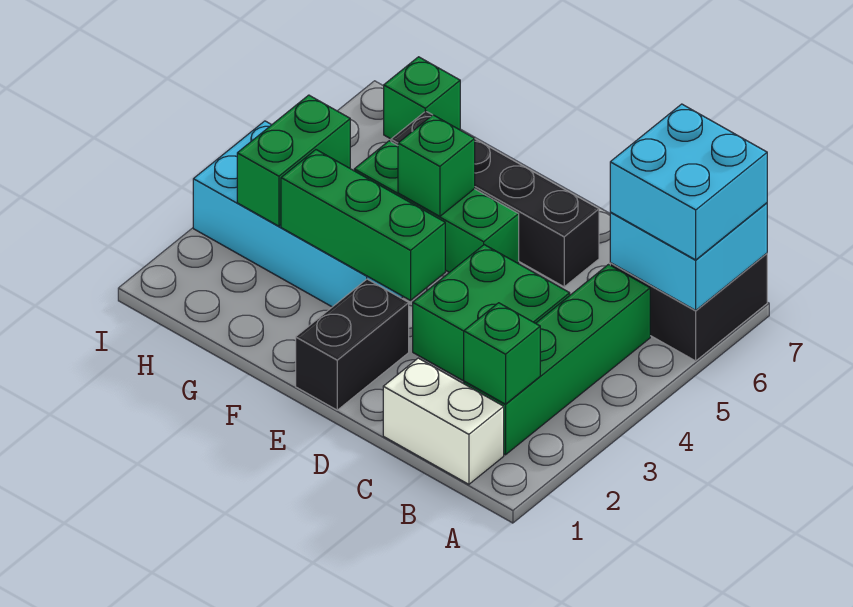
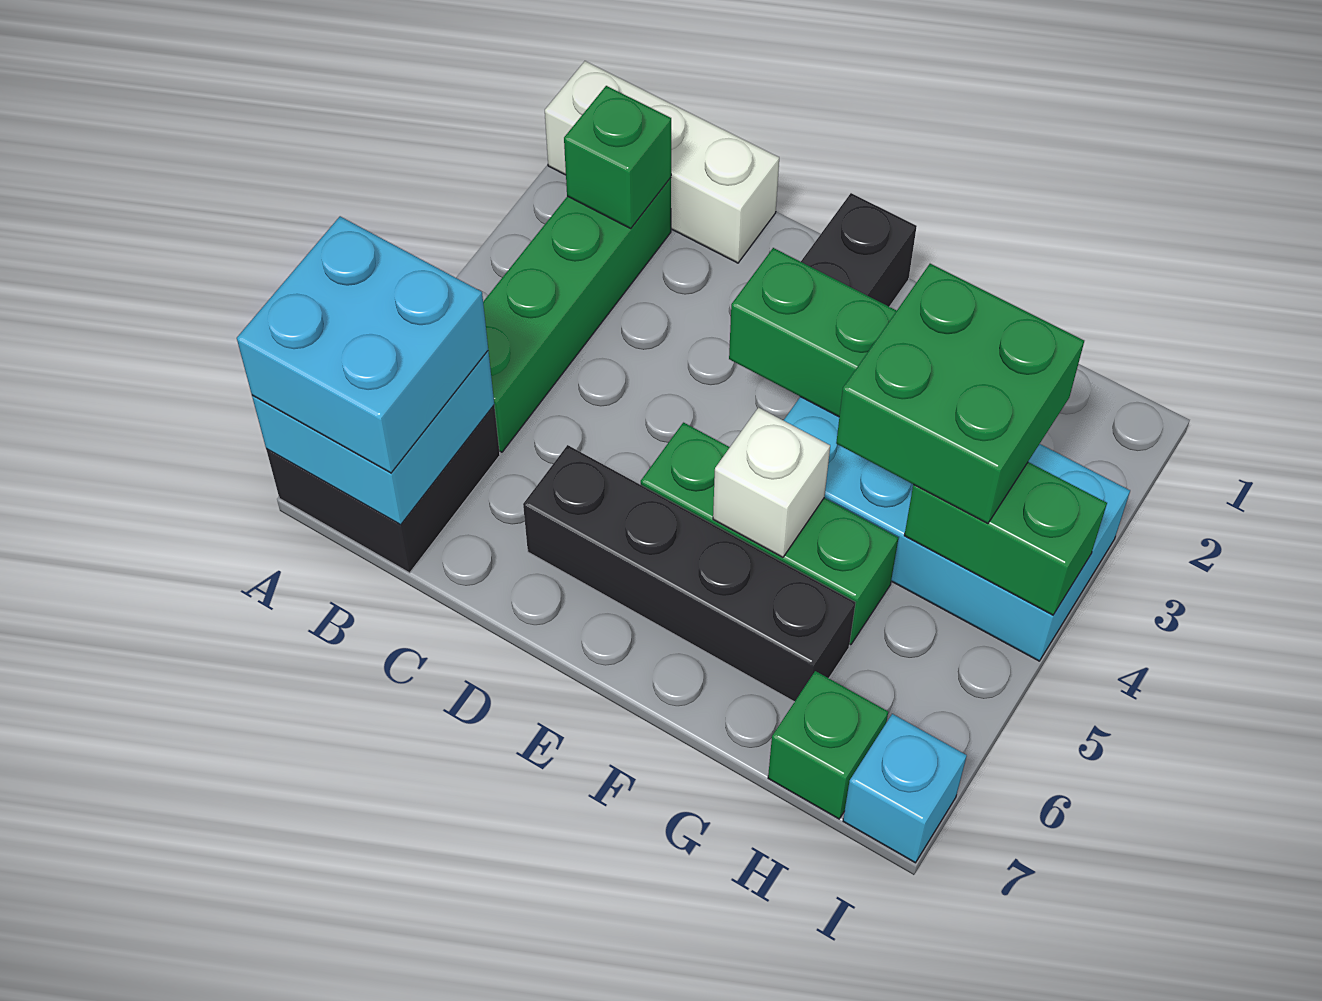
white brick B1:C1 level 1 -> white brick A1:C1 level 1
green brick C3:D4 level 1 -> green brick G3:H4 level 3
green brick F5 level 2 -> white brick F5 level 2
green brick H3:H4 level 2 -> green brick H4:I4 level 2
none -> cyan brick I7 level 1

